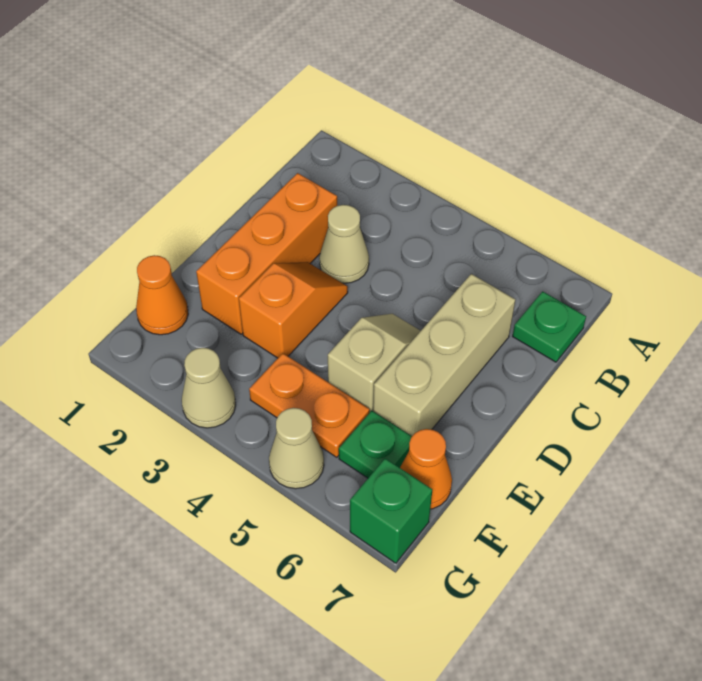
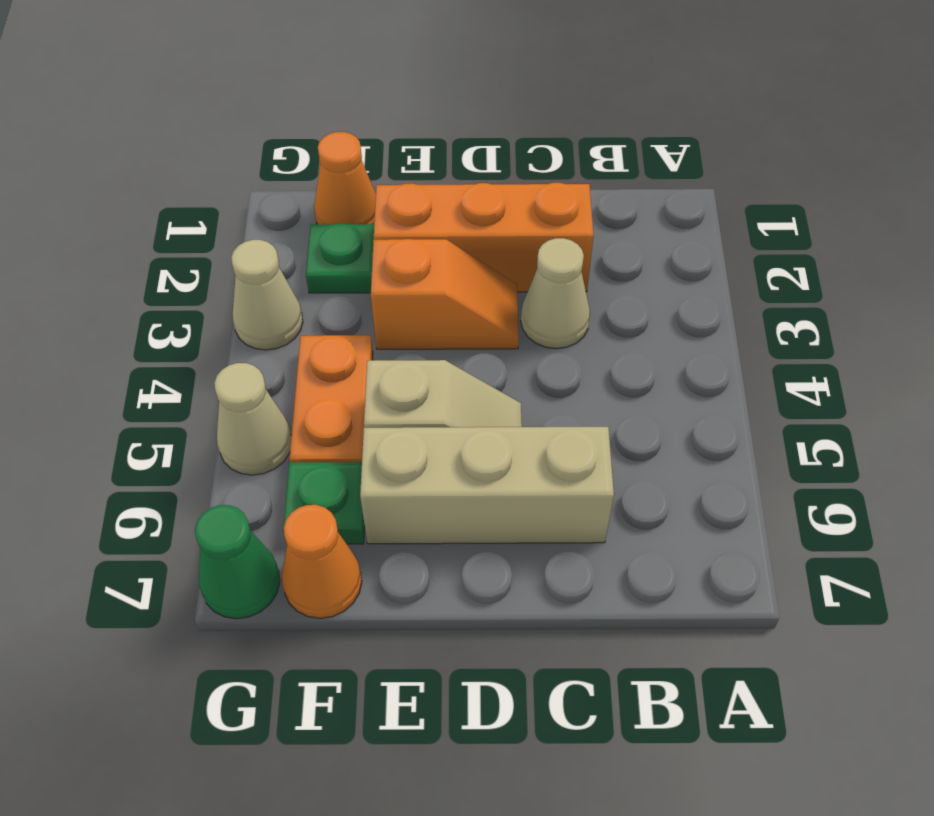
green plate B7 level 1 -> green plate F2 level 1
green brick G7 level 1 -> green cone G7 level 1

